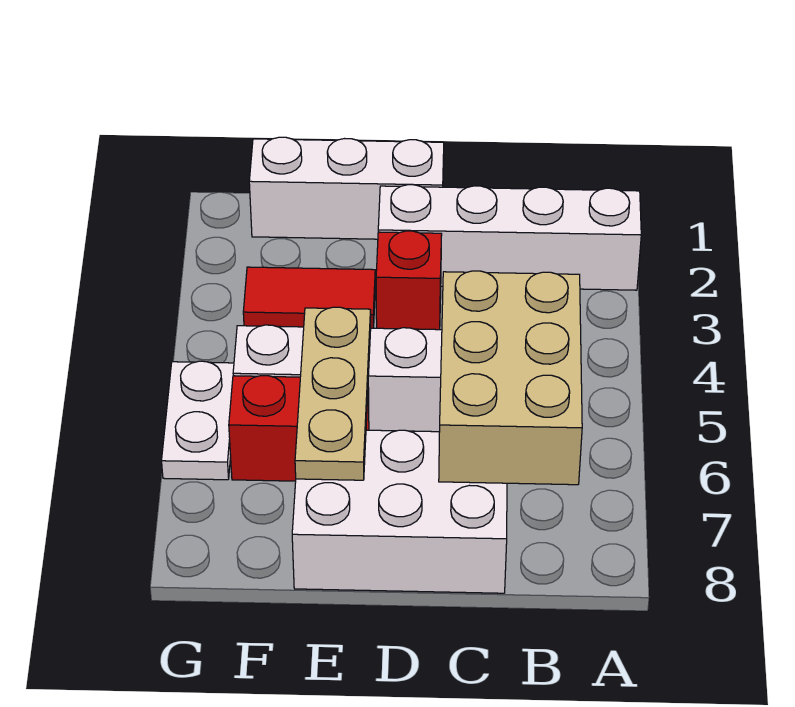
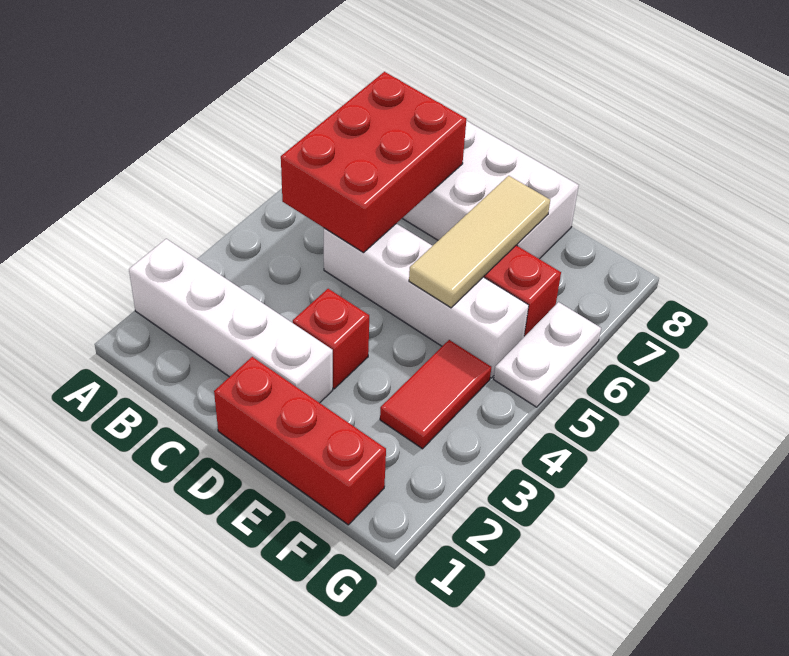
tan brick B5:C7 level 2 -> red brick B5:C7 level 2
white brick D1:F1 level 1 -> red brick D1:F1 level 1
red tile E3:F3 level 1 -> red tile F3:F4 level 1
tan plate E5:E7 level 2 -> tan tile E5:E7 level 2

